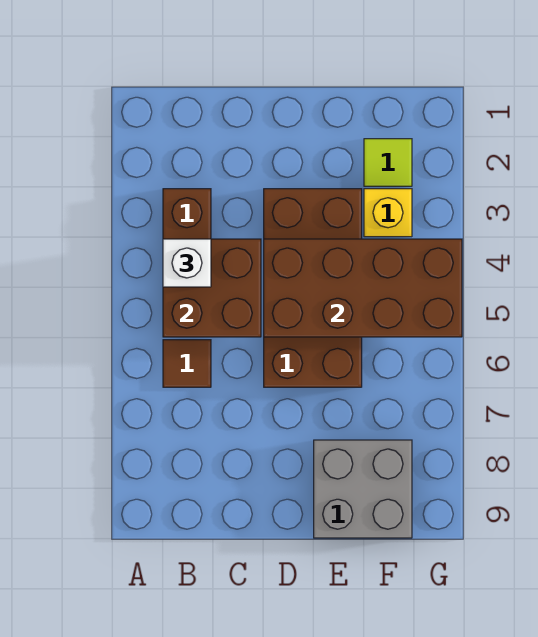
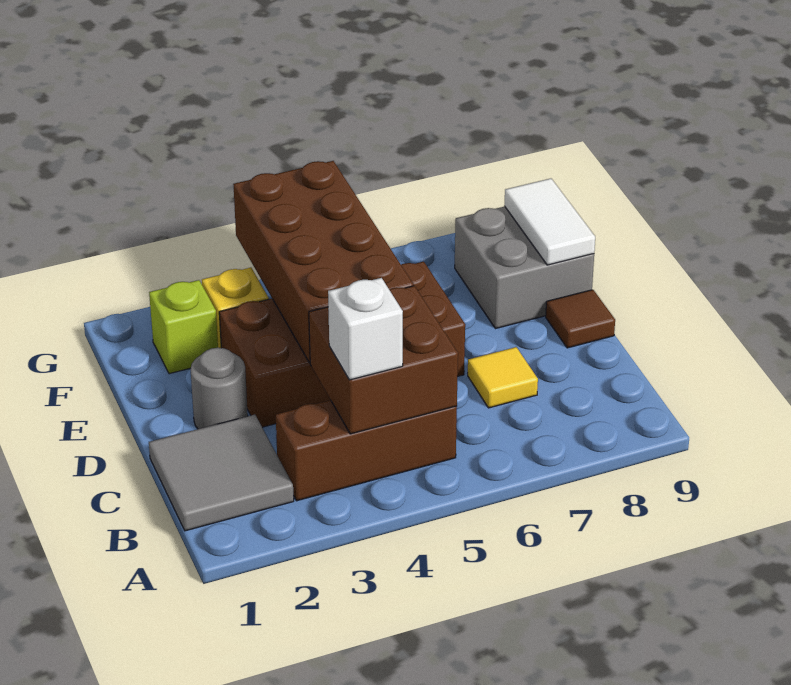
none -> grey tile B1:C2 level 1
brown tile B6 level 1 -> brown tile D9 level 1
none -> yellow tile C7 level 1
none -> grey round brick D2 level 1
none -> white tile E9:F9 level 2
lime tile F2 level 1 -> lime brick F2 level 1

